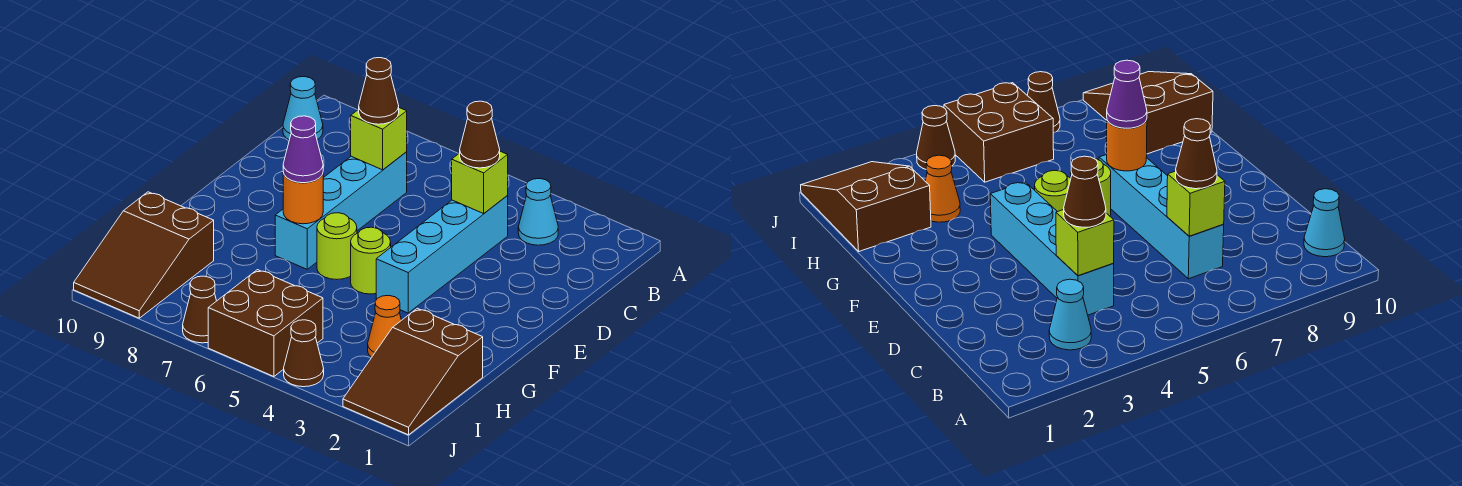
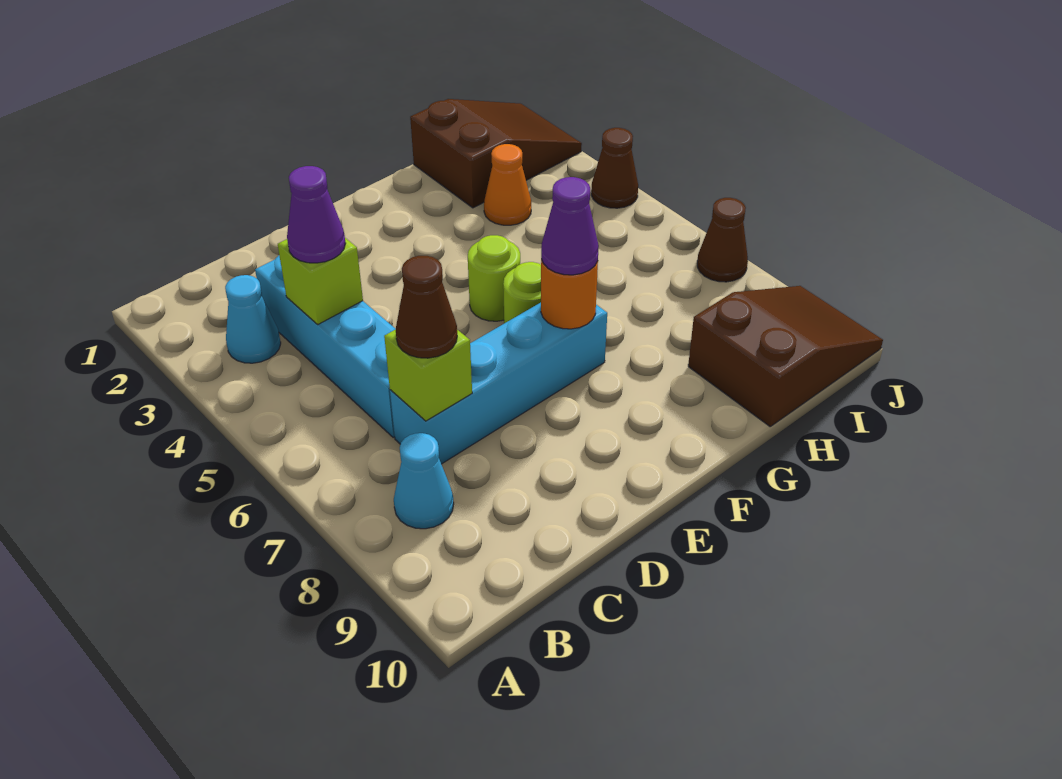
cyan cone B10 level 1 -> cyan cone B8 level 1
cyan brick C4:F4 level 1 -> cyan brick C3:C6 level 1
brown cone C4 level 3 -> purple cone C4 level 3
brown brick I5:J6 level 1 -> none

